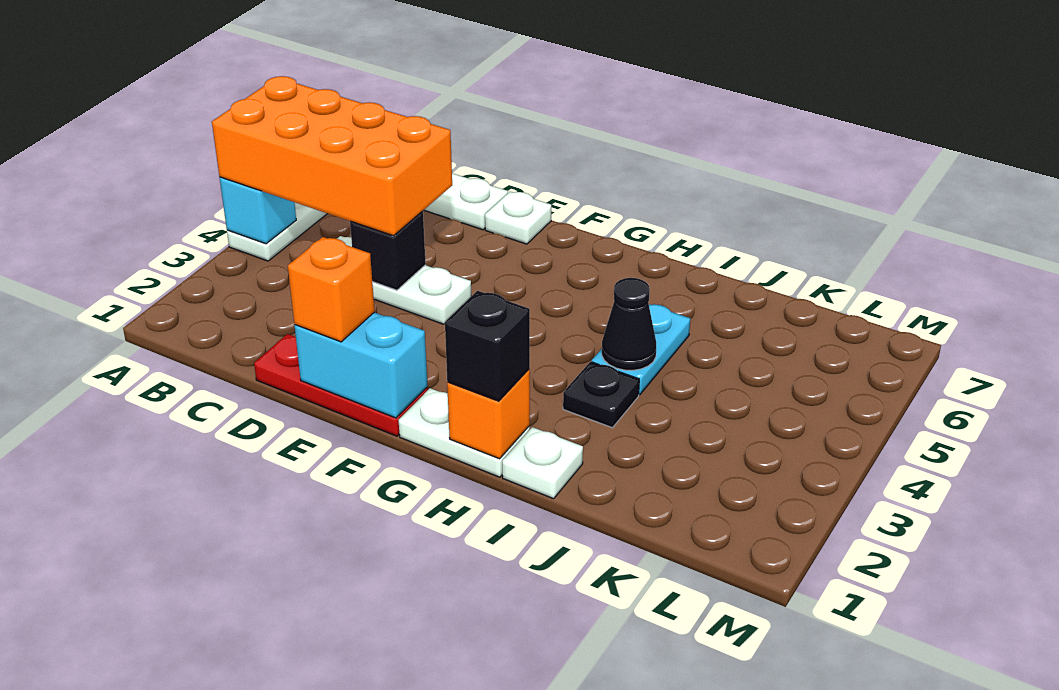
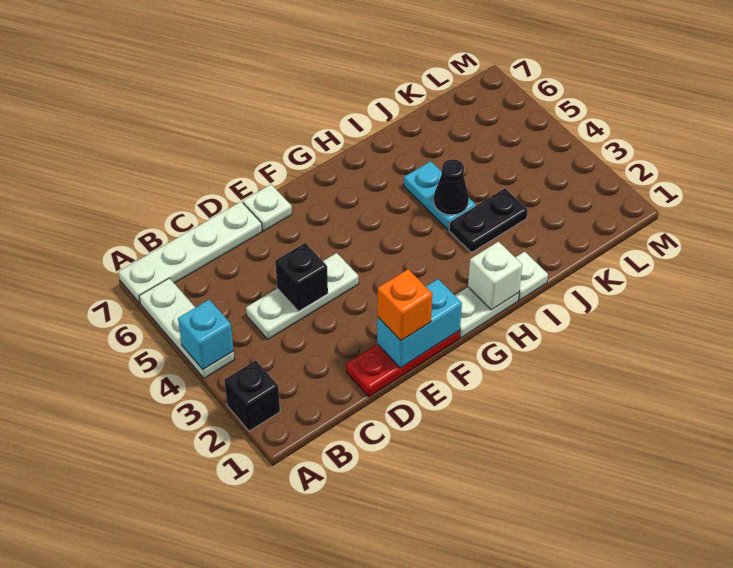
orange brick A4:D5 level 3 -> none
orange brick H1 level 2 -> white brick H1 level 2
black brick H1 level 3 -> black brick A2 level 1
black plate I3 level 1 -> black plate I3:J3 level 1

